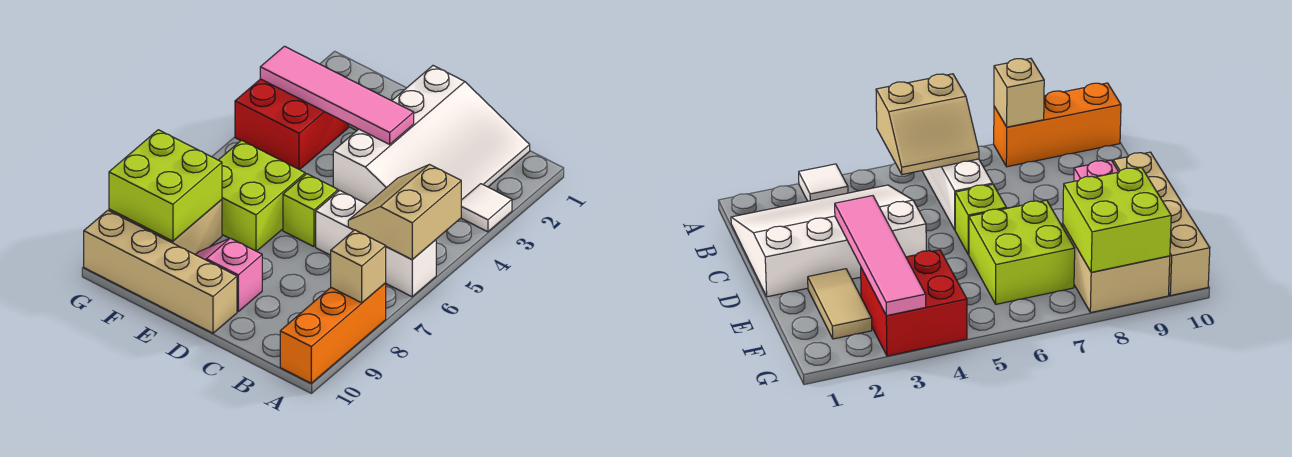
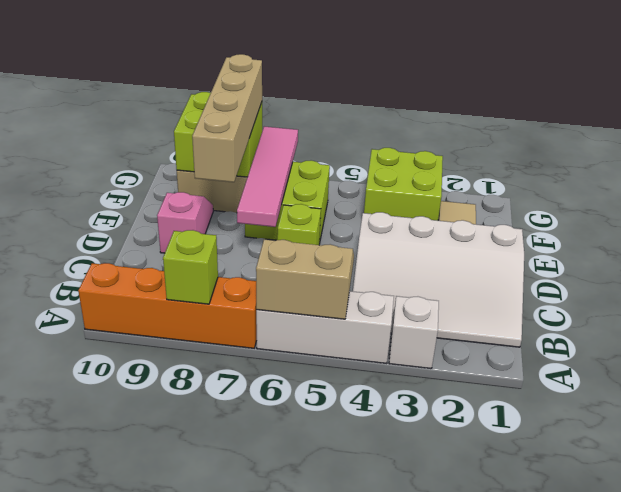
white tile A3 level 1 -> white brick A3 level 1
white brick A6:C6 level 1 -> white brick A4:A6 level 1
orange brick A8:A10 level 1 -> orange brick A7:A10 level 1
tan brick A8 level 2 -> lime brick A8 level 2
pink tile D3:G3 level 2 -> pink tile D7:G7 level 2
tan brick D10:G10 level 1 -> tan brick D8:G8 level 3
red brick F3:G4 level 1 -> lime brick F3:G4 level 1

